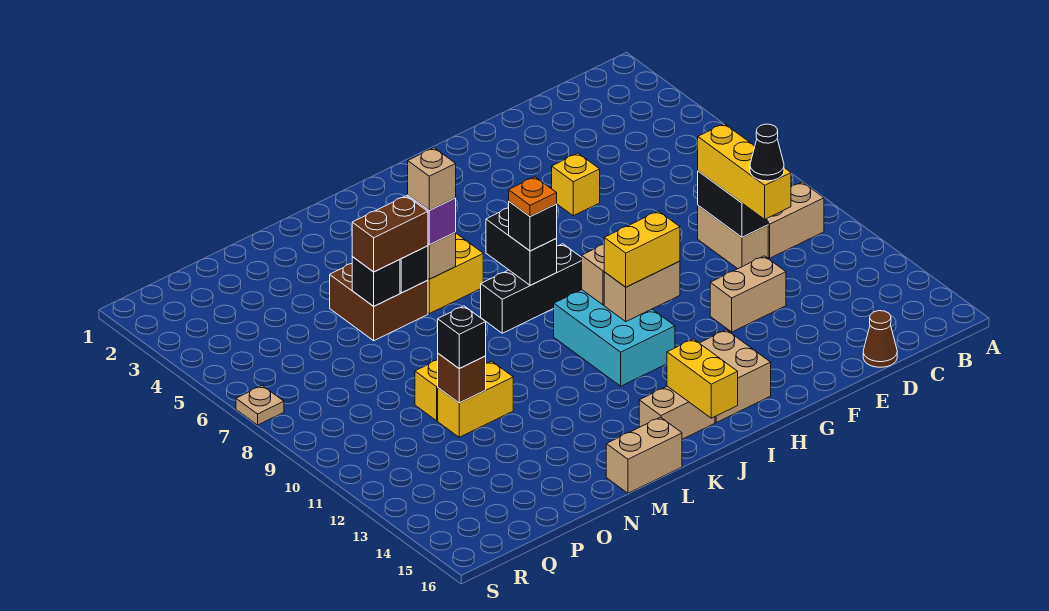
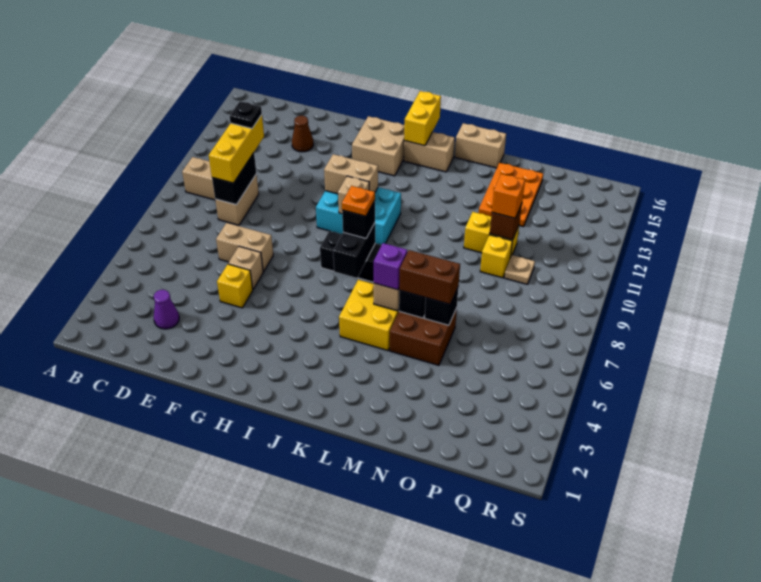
none -> purple cone D3 level 1
black cone D11 level 4 -> black plate D11 level 4
brown cone D16 level 1 -> brown cone E14 level 1
tan brick E12:F12 level 1 -> tan brick E7:F7 level 1
yellow brick H11:I11 level 3 -> none
cyan brick I10:J12 level 1 -> cyan brick H10:J11 level 1
tan brick L6 level 4 -> tan brick F6 level 1
none -> orange plate N13:O15 level 1
black brick O11 level 3 -> orange brick O11 level 3
tan plate S7 level 1 -> tan plate P10 level 1

